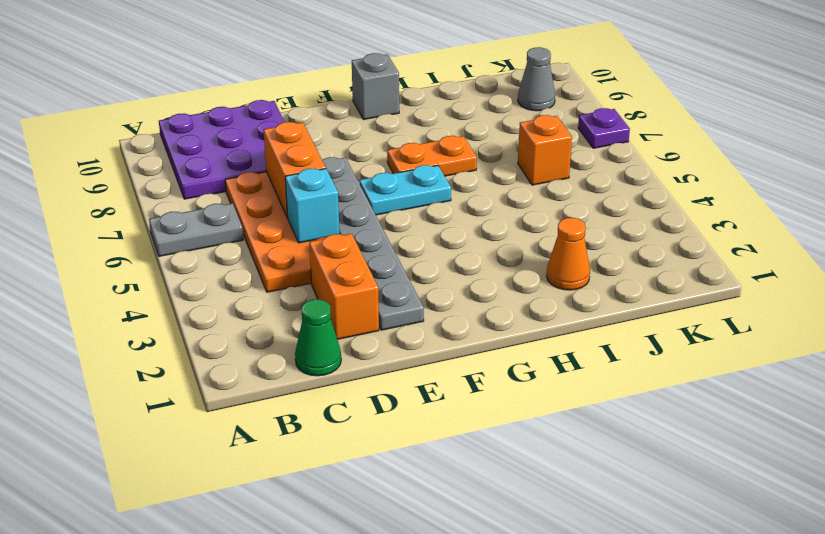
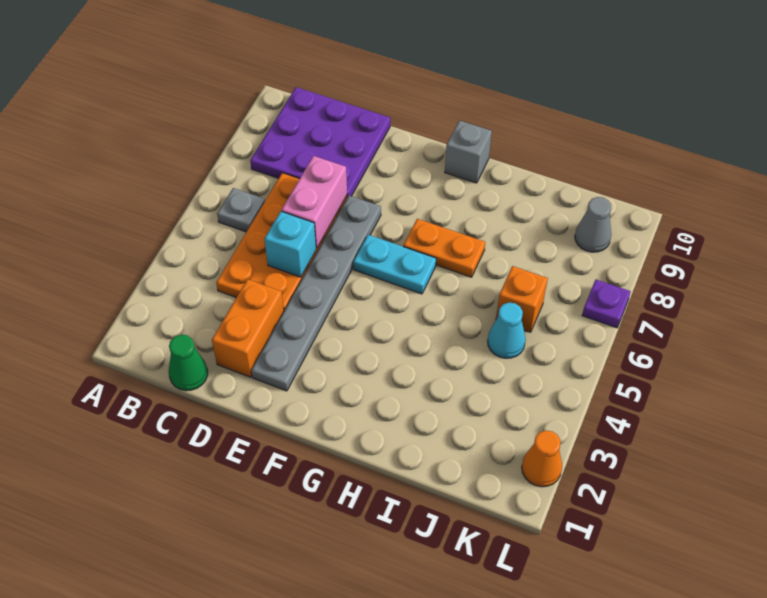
grey plate A6:B6 level 1 -> grey plate B6 level 1
orange brick D6:D7 level 2 -> pink brick D6:D7 level 2
orange cone I2 level 1 -> orange cone L2 level 1
none -> cyan cone J5 level 1

